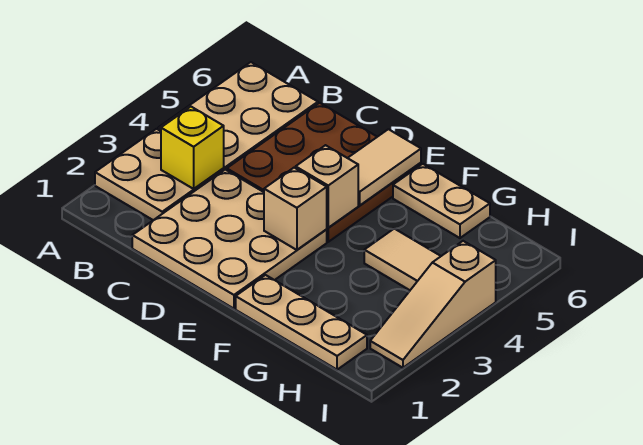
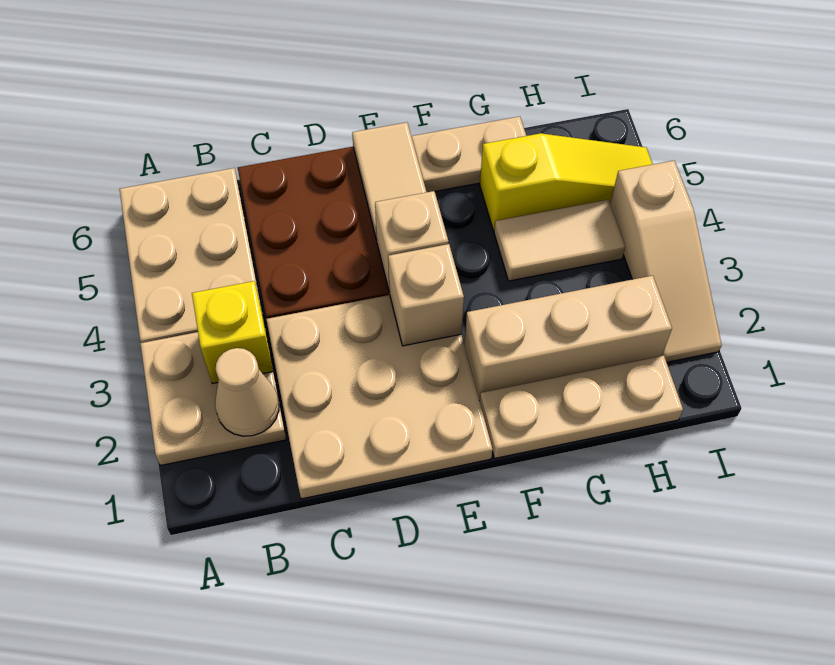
none -> tan cone B2 level 2
none -> tan brick F2:H2 level 1
none -> yellow slope G5:I5 level 1 top G

